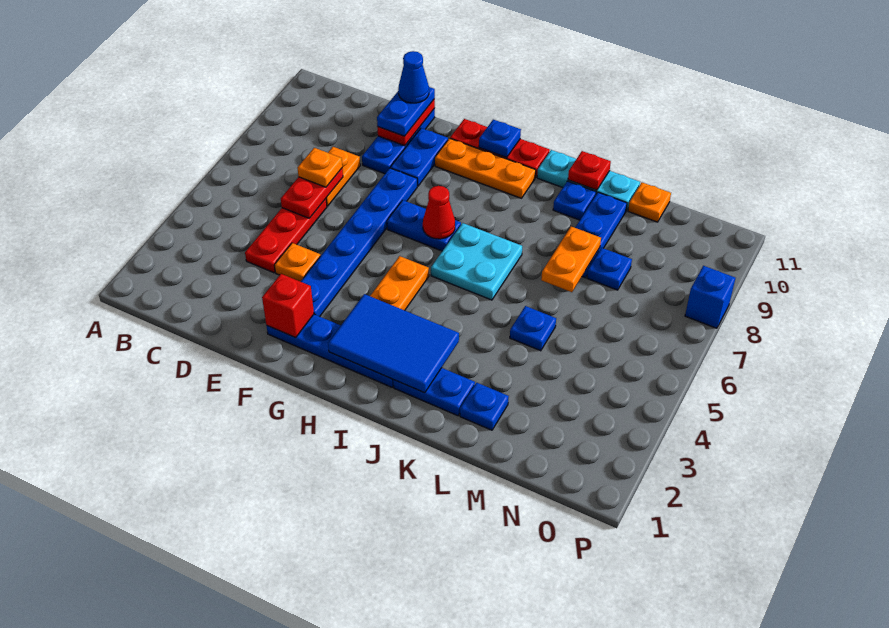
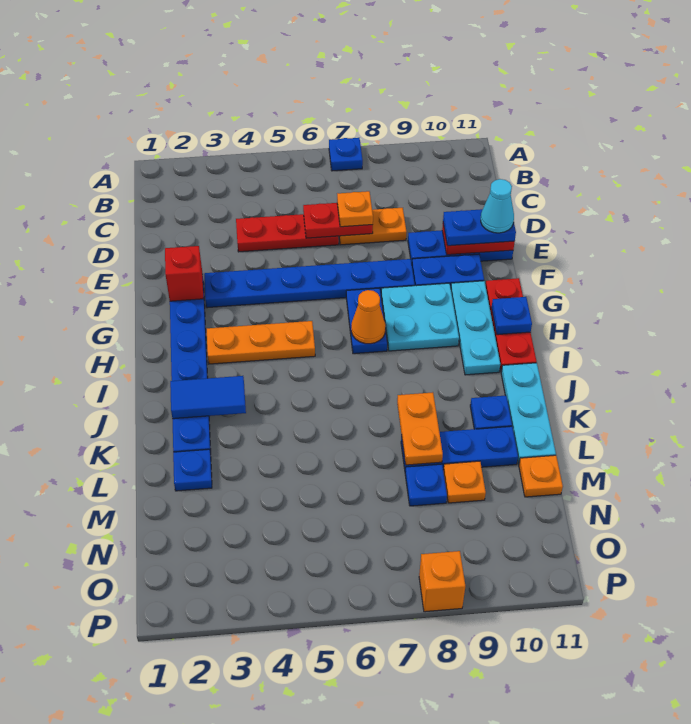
orange plate E4 level 1 -> orange plate M9 level 1
blue cone E11 level 4 -> cyan cone E11 level 4
orange plate G10:I10 level 1 -> cyan plate G10:I10 level 1
blue tile H2:J3 level 2 -> blue tile J2:J3 level 2
red cone H7 level 2 -> orange cone H7 level 2
cyan plate I6:J7 level 1 -> cyan plate G8:H9 level 1
red plate K11 level 2 -> none
blue plate L5 level 1 -> blue plate A7 level 1
orange plate L7:L8 level 2 -> orange plate K8:L8 level 2
blue brick P8 level 1 -> orange brick P8 level 1

